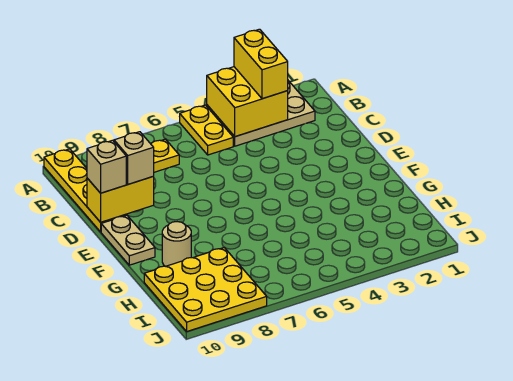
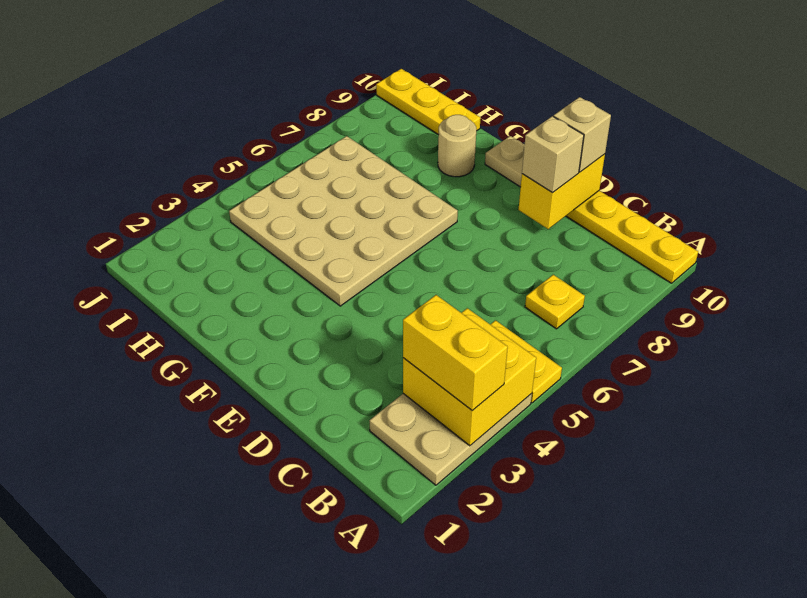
none -> tan plate F4:I7 level 1
yellow plate H8:J10 level 1 -> yellow plate H10:J10 level 1

